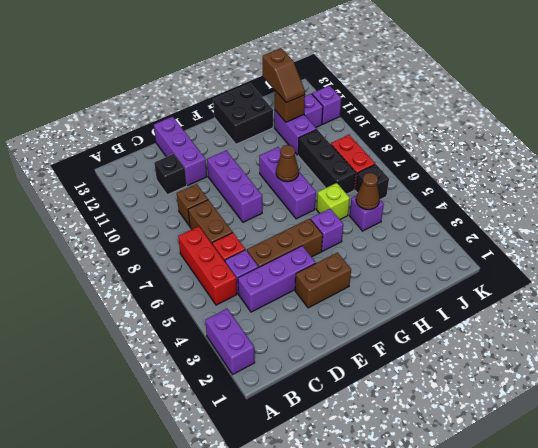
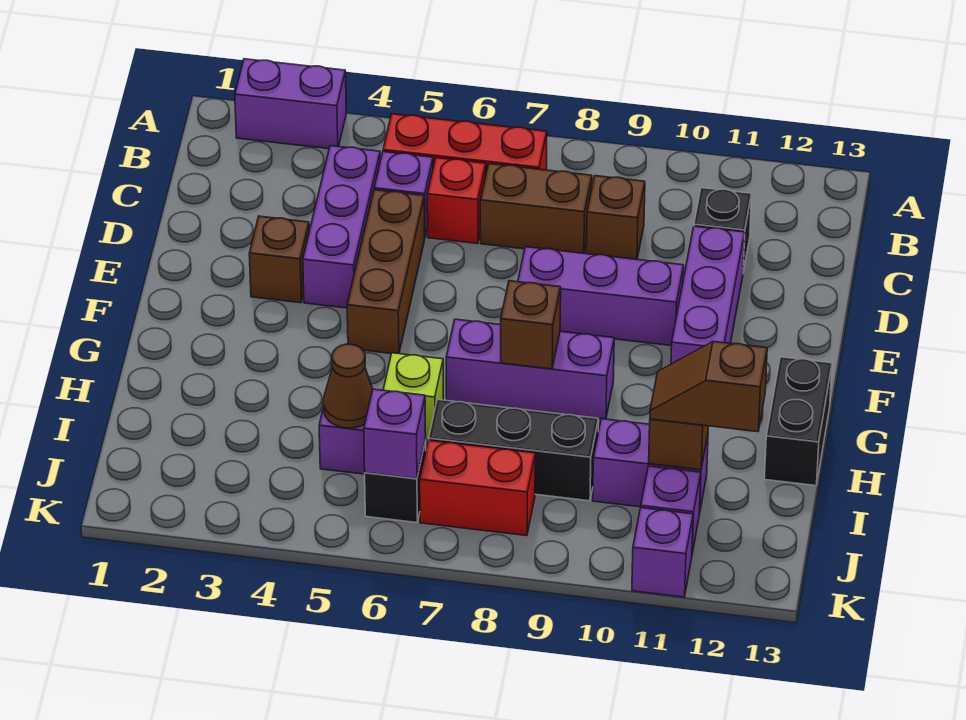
purple brick D11:D13 level 1 -> purple brick D11:F11 level 1
brown brick E3:F3 level 1 -> brown brick E3 level 1
purple brick G5 level 1 -> purple brick J6 level 2
brown cone G8 level 2 -> brown brick G8 level 2
black brick G12:H13 level 1 -> black brick G13:H13 level 1

